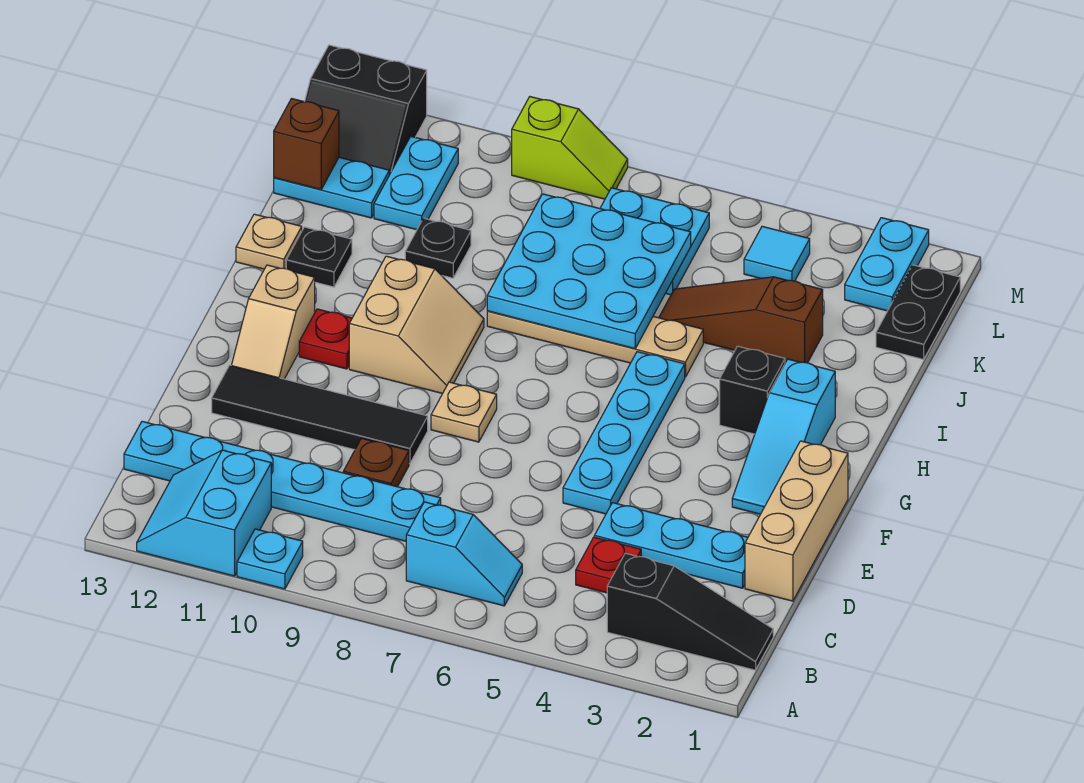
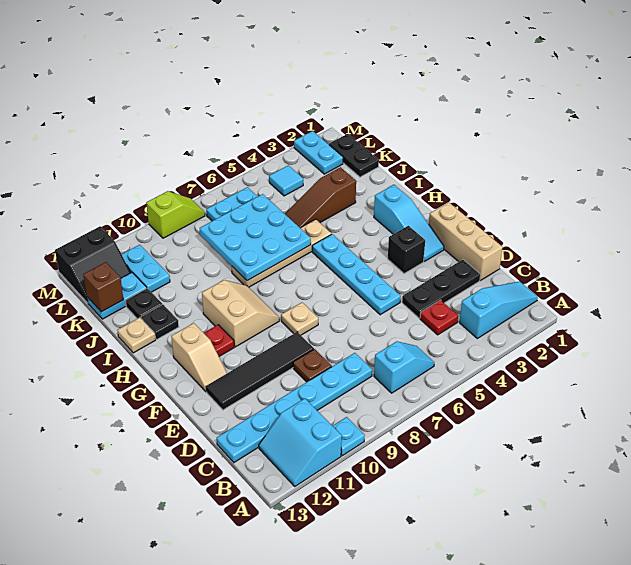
black slope B1:B3 level 1 top 3 -> cyan slope B1:B3 level 1 top 3
cyan plate D2:D4 level 1 -> black plate D2:D4 level 1
black brick H3 level 1 -> black brick F3 level 1
black plate J10 level 1 -> black plate J12 level 1

